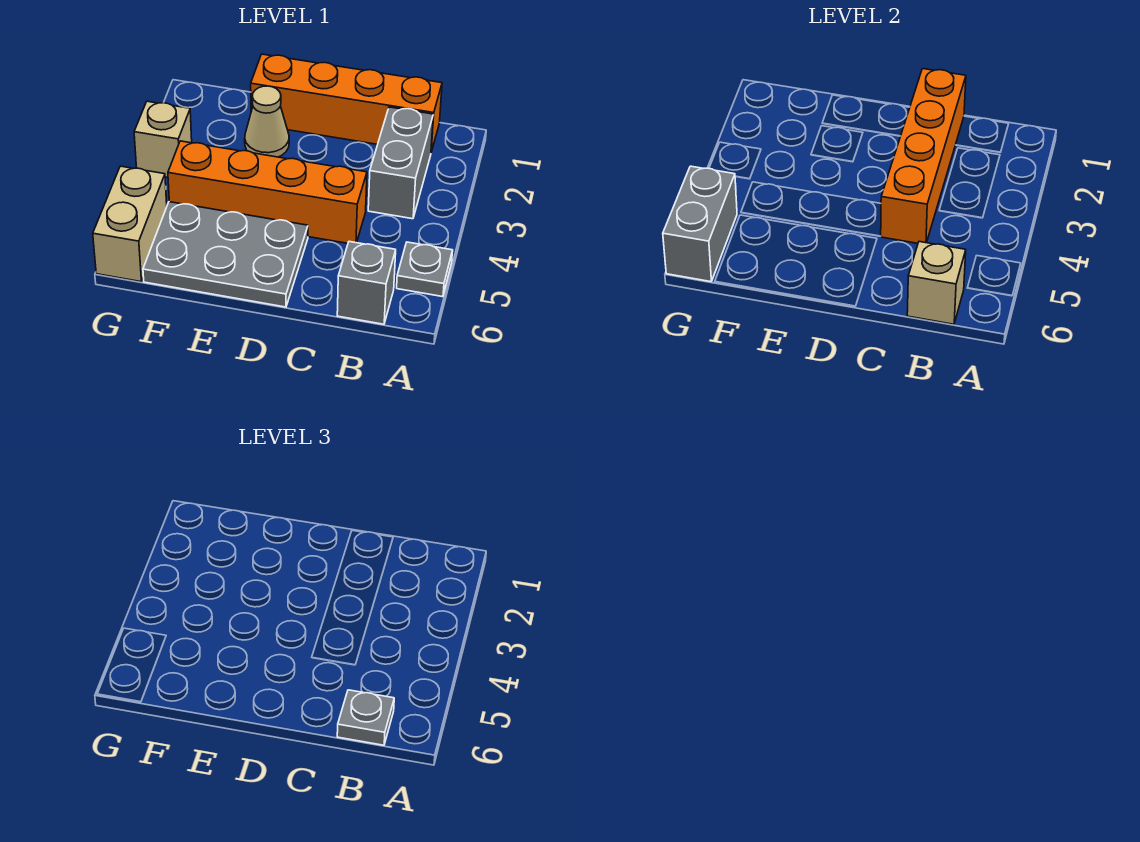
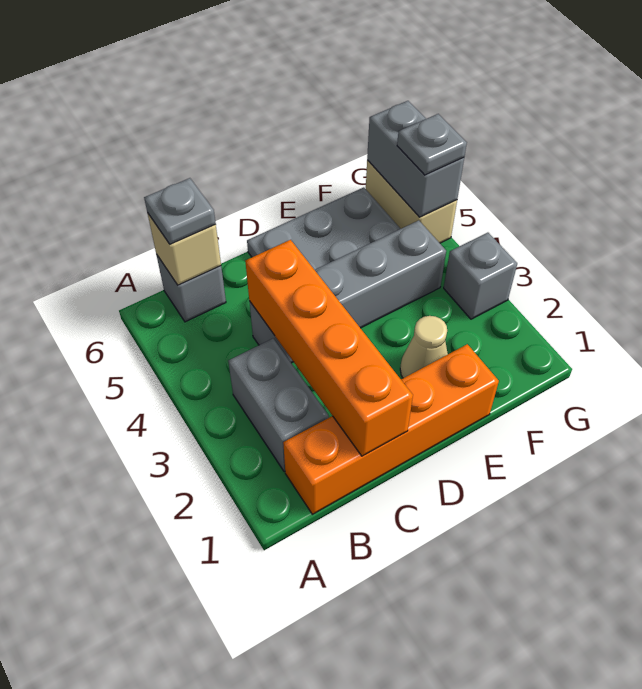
grey plate A5 level 1 -> grey plate G5 level 3
orange brick C4:F4 level 1 -> grey brick C4:F4 level 1
tan brick G3 level 1 -> grey brick G3 level 1

